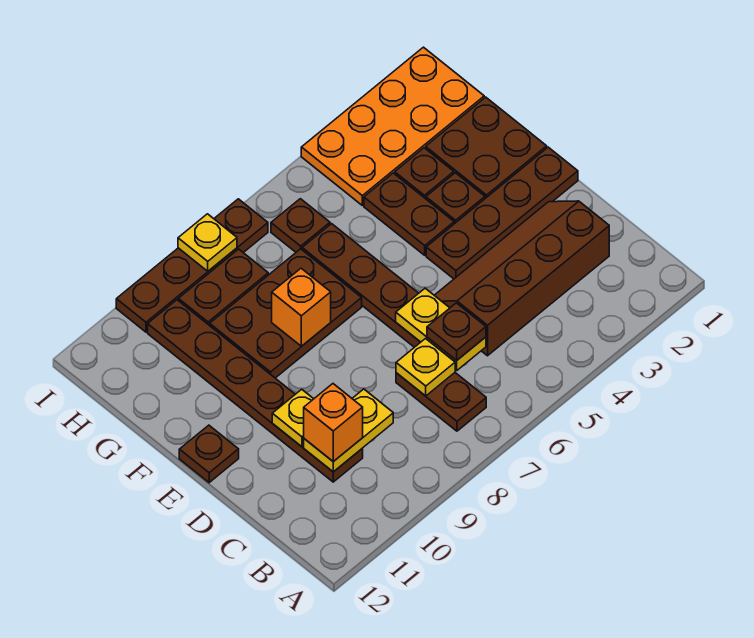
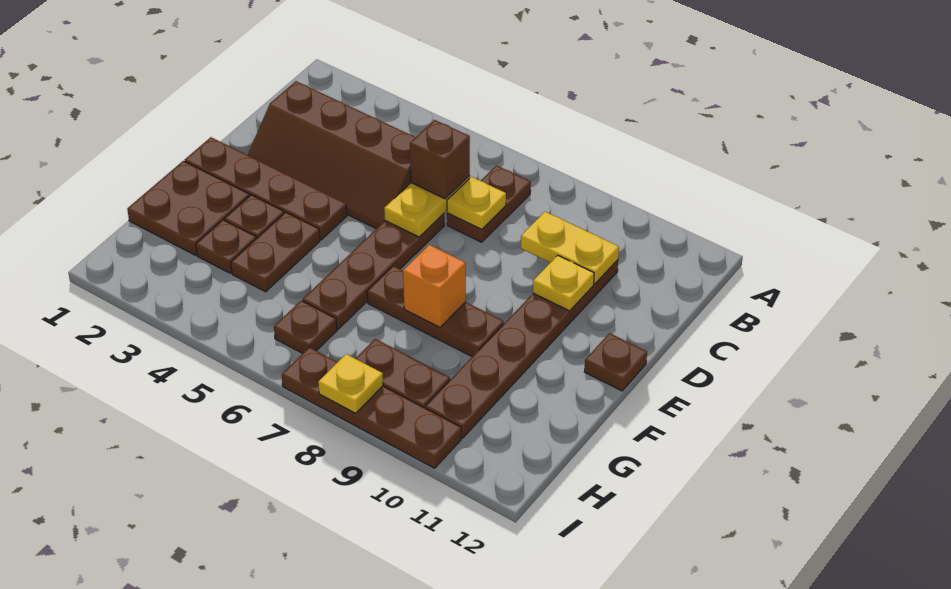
brown plate C6 level 3 -> brown brick C6 level 3
orange brick C10 level 3 -> none
brown plate F7:G9 level 1 -> brown plate F7:F9 level 1
orange plate H1:I4 level 1 -> none

